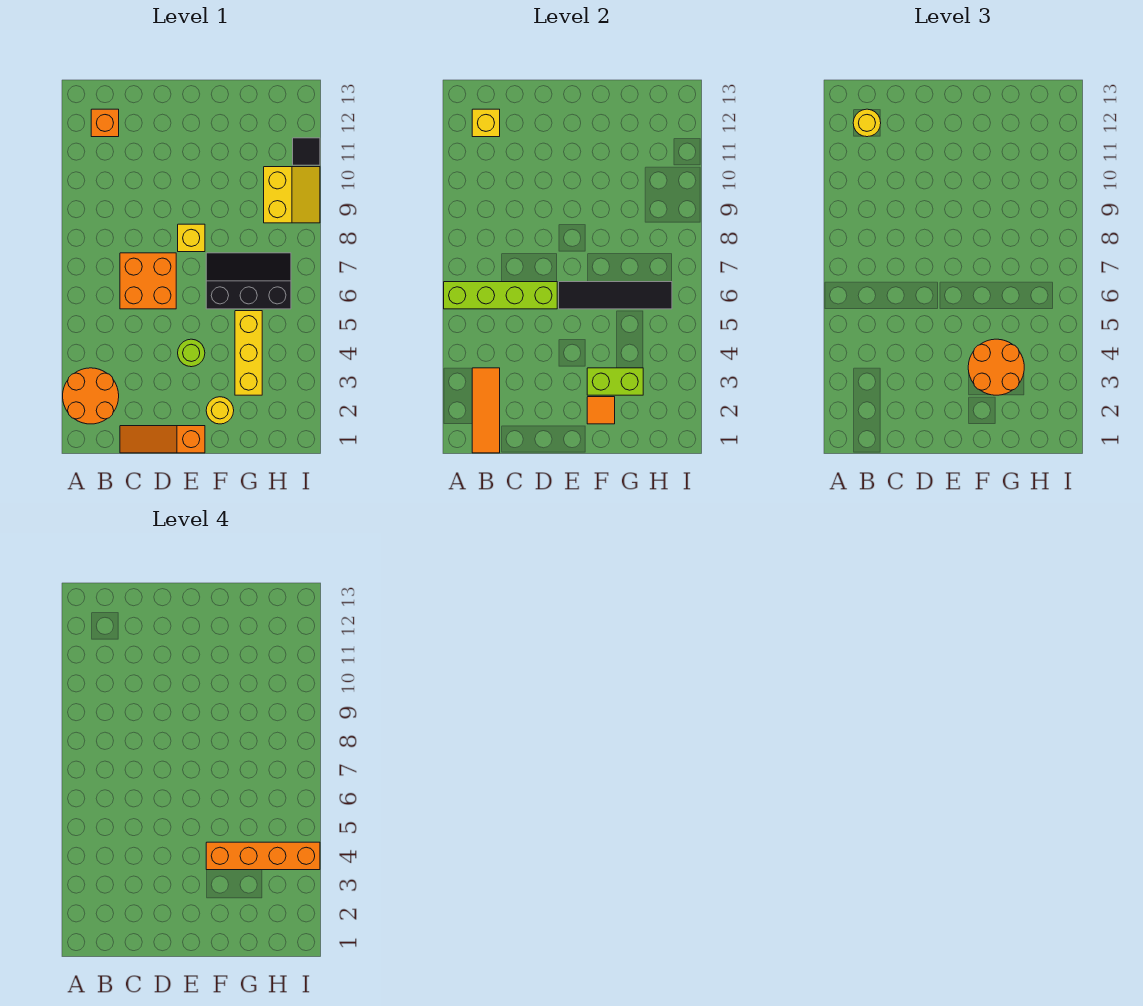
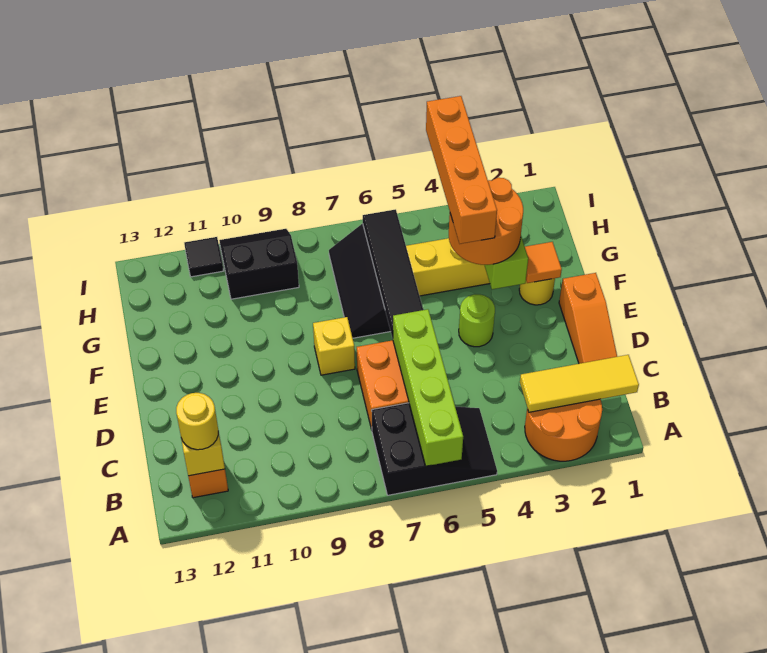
none -> black slope A5:B7 level 1 top 7
orange tile B1:B3 level 2 -> yellow tile B1:B3 level 2
yellow slope H9:I10 level 1 top H -> black slope H9:I10 level 1 top H

